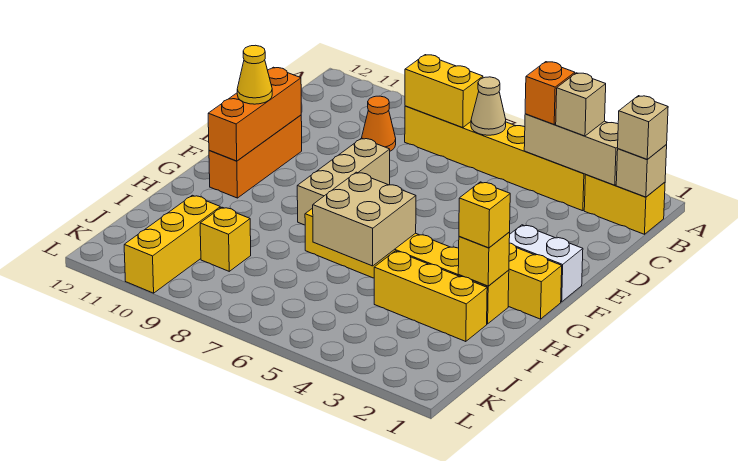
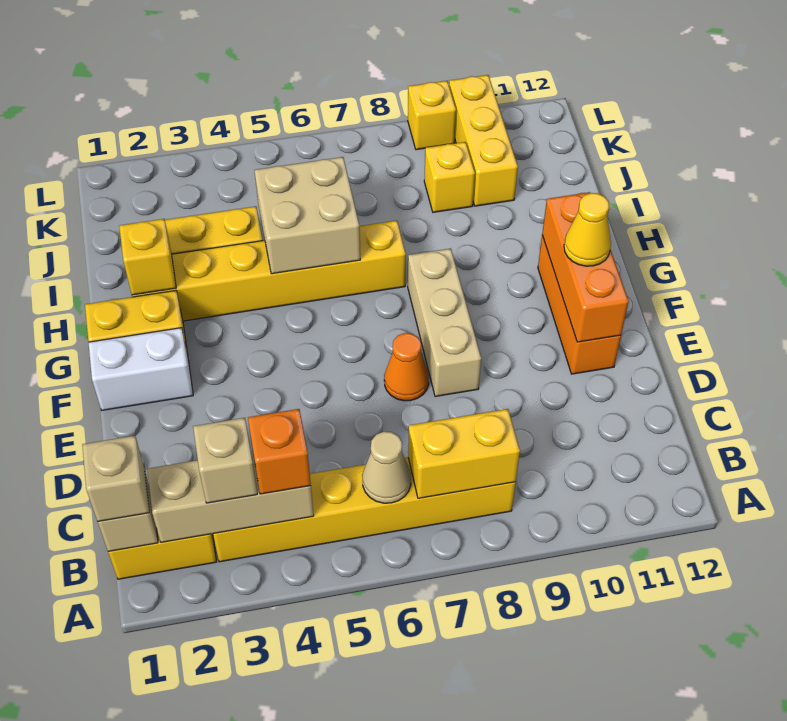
orange cone C9 level 1 -> orange cone E7 level 1
yellow brick H2 level 3 -> yellow brick L9 level 1

